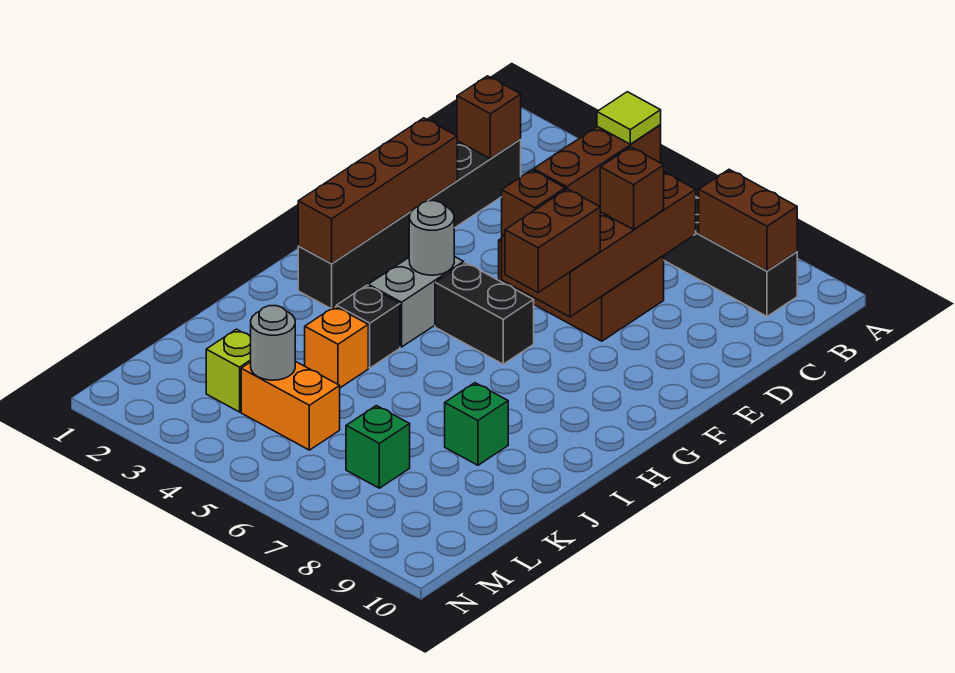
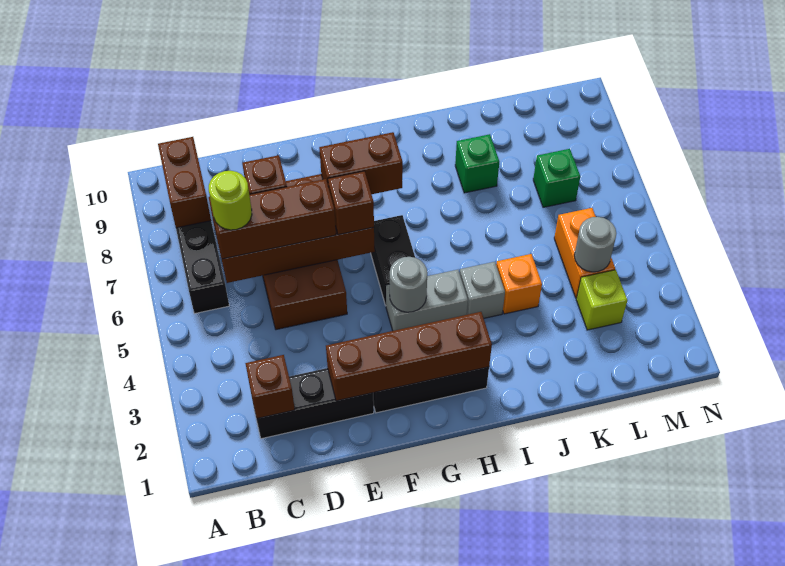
lime tile C6 level 4 -> lime round brick C6 level 4
black brick I4 level 1 -> grey brick I4 level 1

